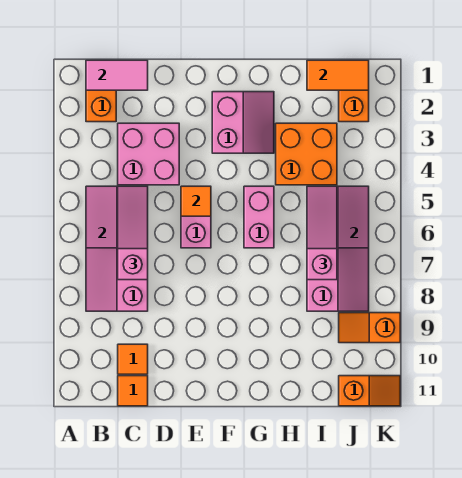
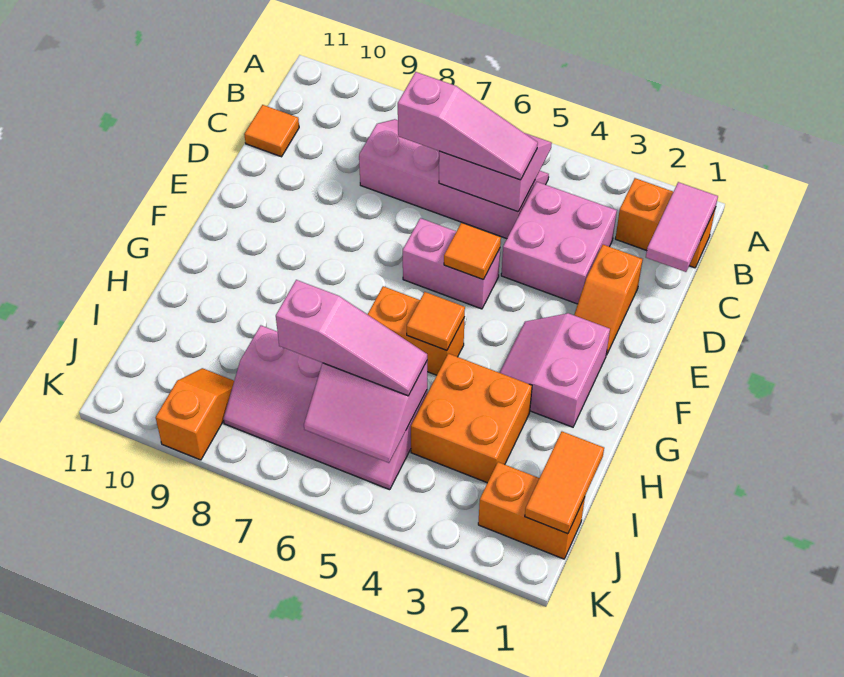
orange tile C10 level 1 -> orange tile G5 level 2
pink slope F2:G3 level 1 top F -> pink slope F2:G3 level 1 top 2
pink brick G5:G6 level 1 -> orange brick G5:G6 level 1
orange slope J11:K11 level 1 top J -> orange slope D2:E2 level 1 top D

